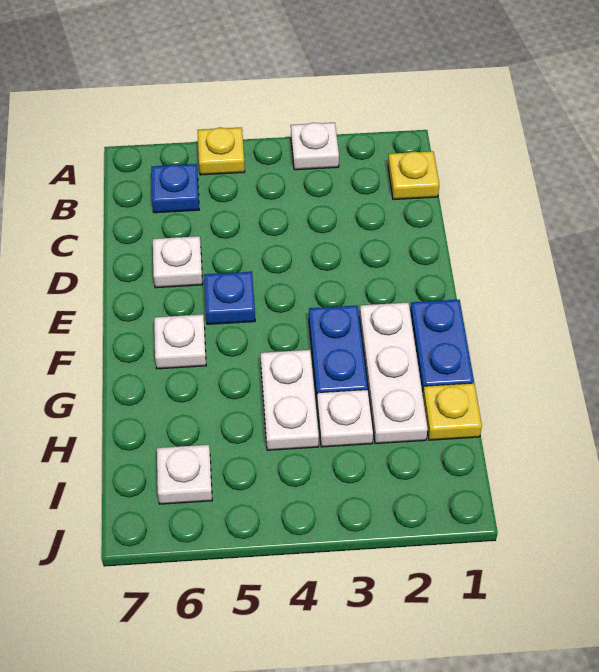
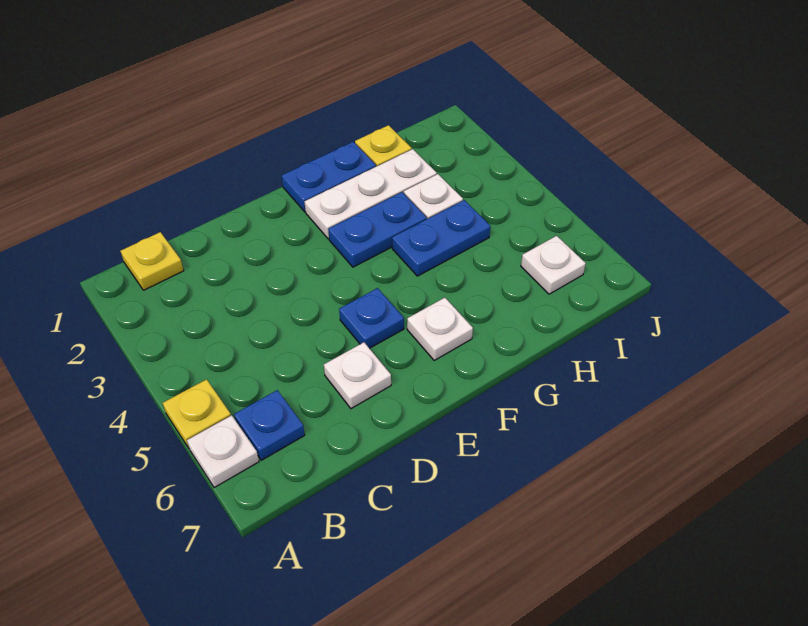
white plate A3 level 1 -> white plate A6 level 1
white plate G4:H4 level 1 -> blue plate G4:H4 level 1

